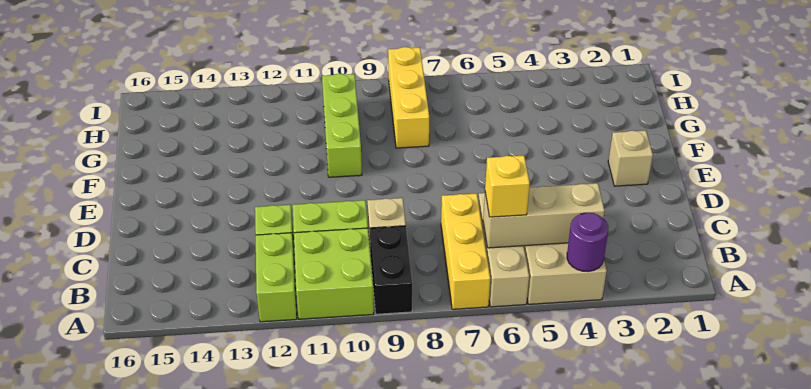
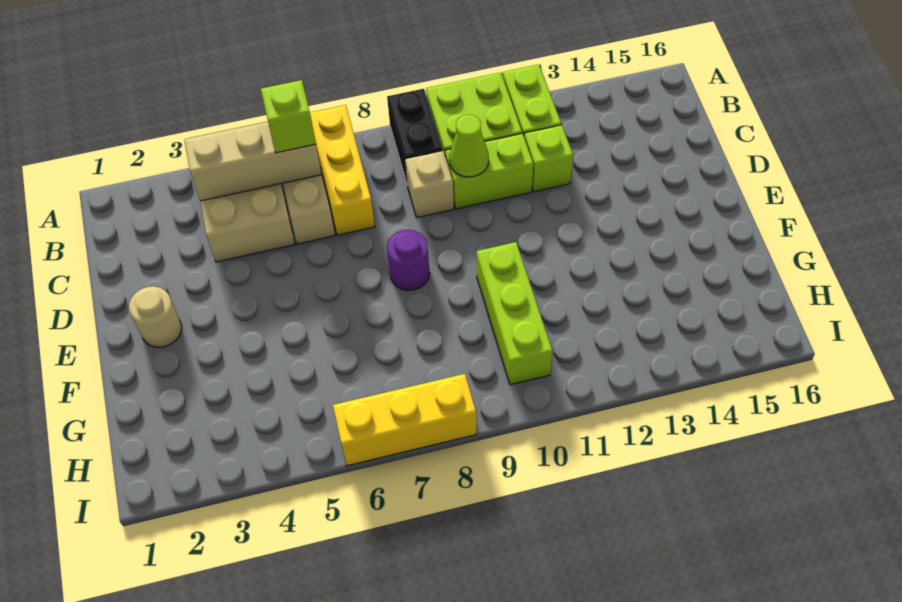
purple round brick A4 level 2 -> purple round brick E8 level 1
yellow brick B6 level 3 -> lime brick B6 level 3
none -> lime cone C10 level 2
tan brick E2 level 1 -> tan round brick E2 level 1
yellow brick G8:I8 level 1 -> yellow brick I6:I8 level 1

